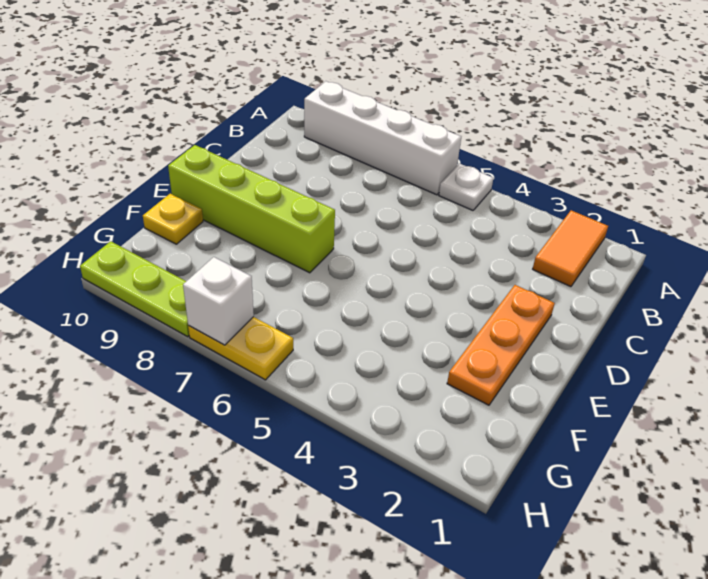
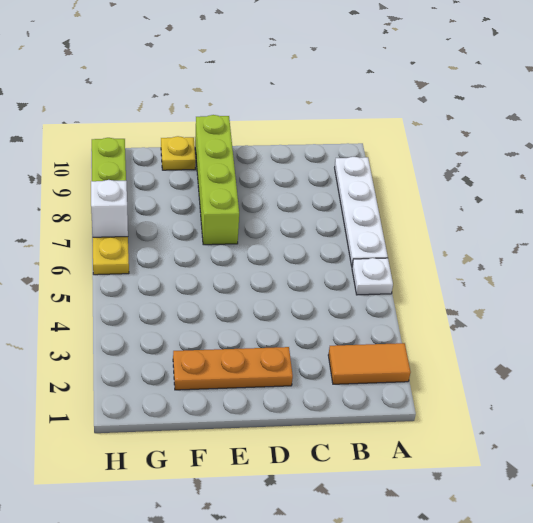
white brick A6:A9 level 1 -> white plate A6:A9 level 1

